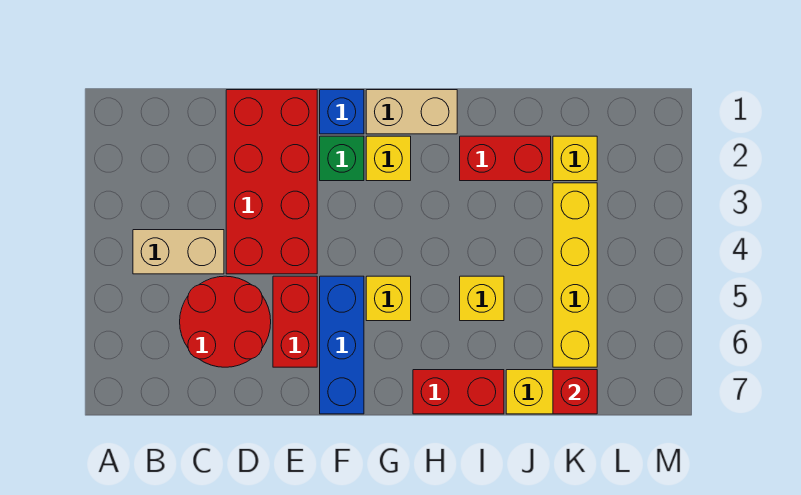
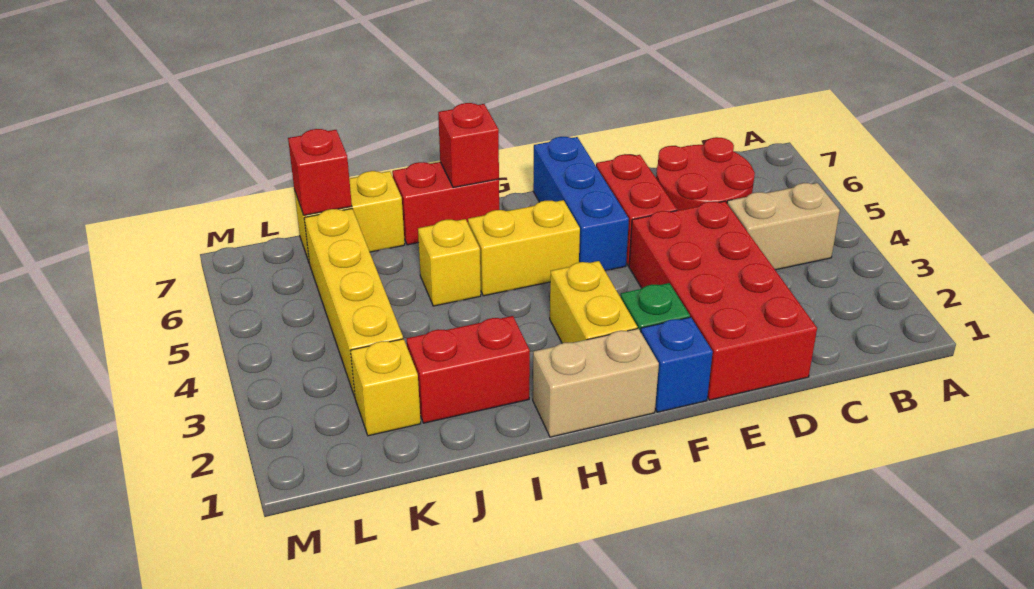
yellow brick G2 level 1 -> yellow brick G2:G3 level 1
yellow brick G5 level 1 -> yellow brick G5:H5 level 1
none -> red brick H7 level 2

